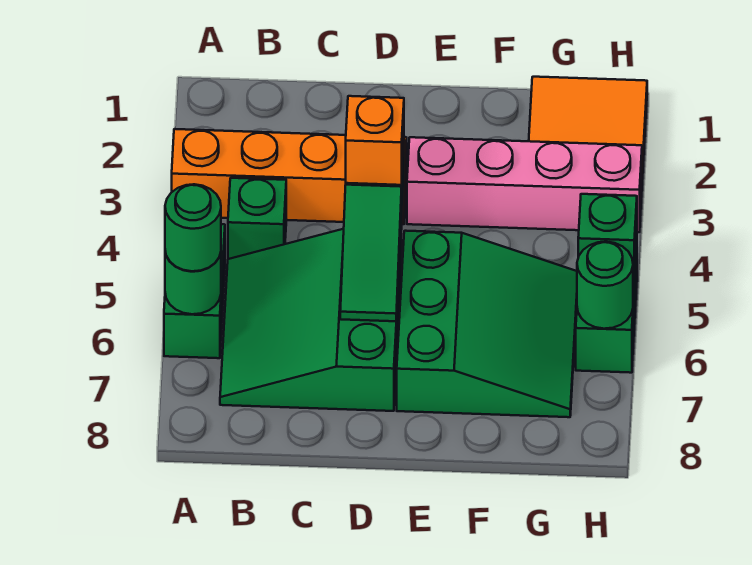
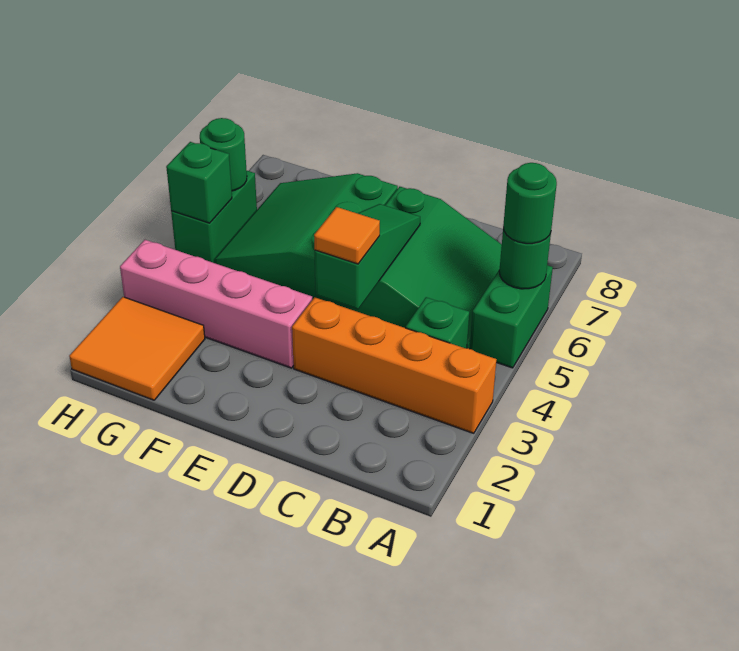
orange brick D4 level 3 -> orange tile D4 level 3

